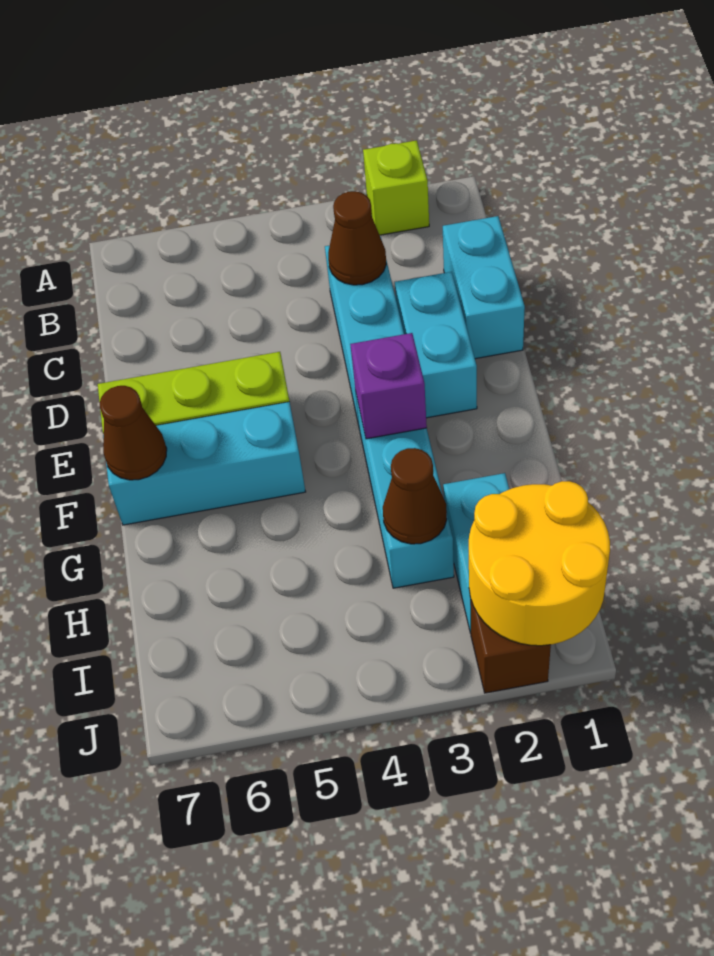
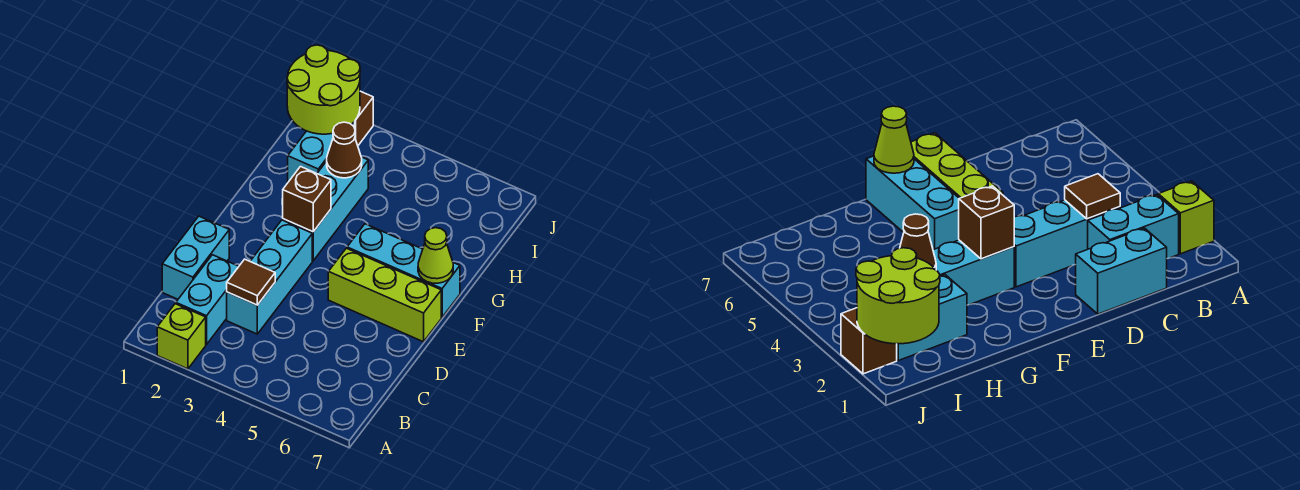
brown cone C3 level 2 -> brown tile C3 level 2
cyan brick D2:E2 level 1 -> cyan brick B2:C2 level 1
purple brick F3 level 2 -> brown brick F3 level 2
brown cone F7 level 2 -> lime cone F7 level 2
yellow round brick I1:J2 level 2 -> lime round brick I1:J2 level 2

